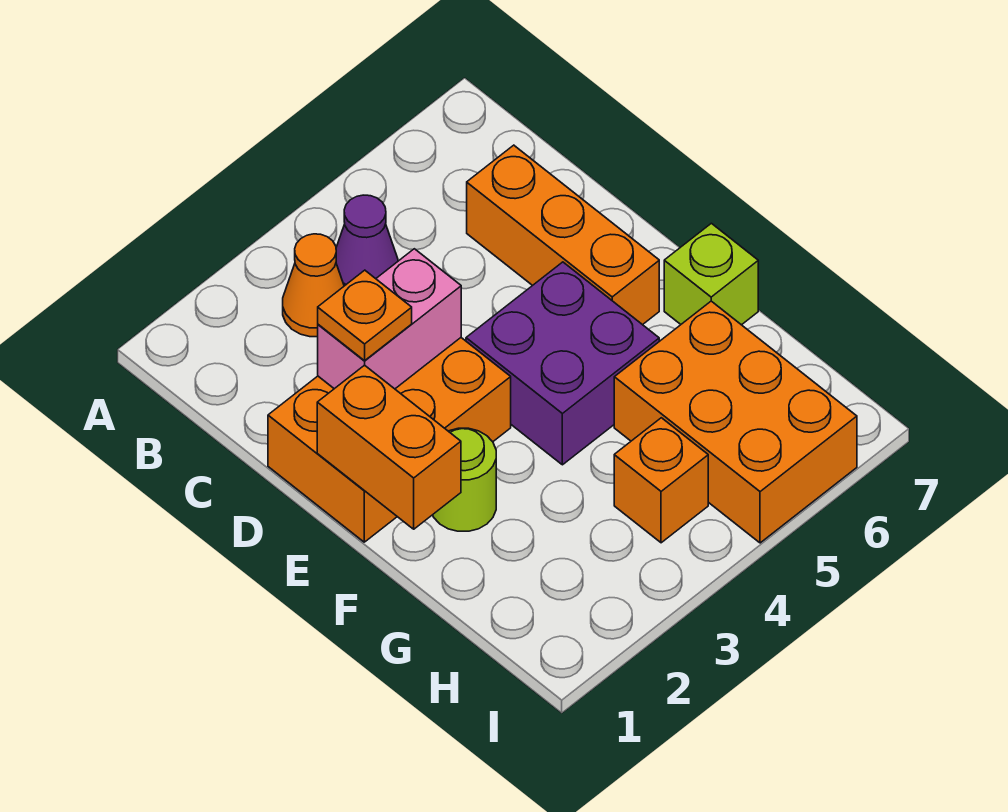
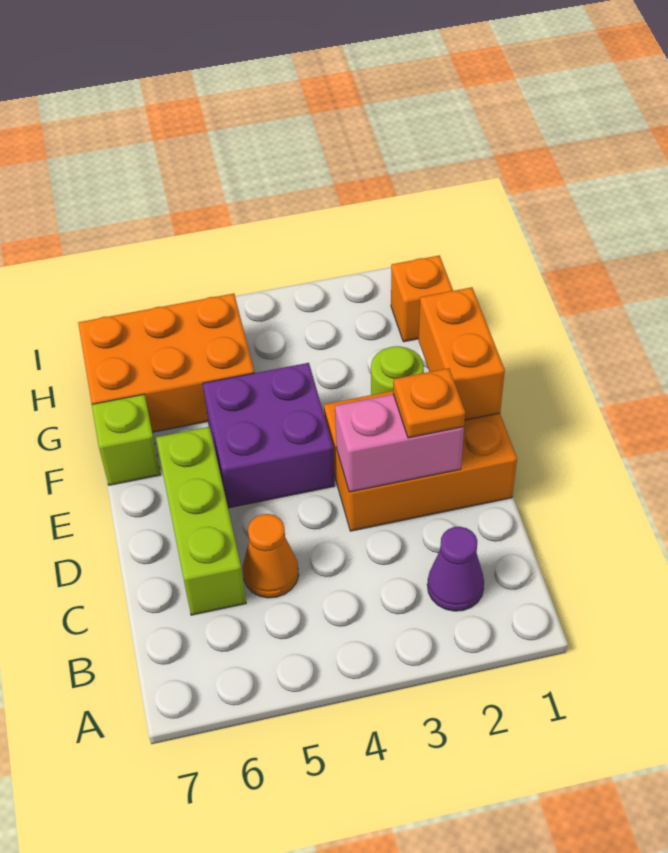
orange cone B3 level 1 -> orange cone C5 level 1
purple cone B4 level 1 -> purple cone B2 level 1
orange brick C6:E6 level 1 -> lime brick C6:E6 level 1
orange brick G5:I6 level 1 -> orange brick G5:H7 level 1
orange brick H4 level 1 -> orange brick H1 level 1

